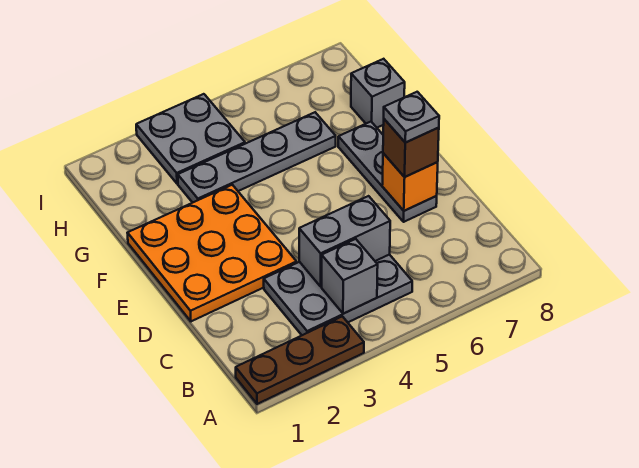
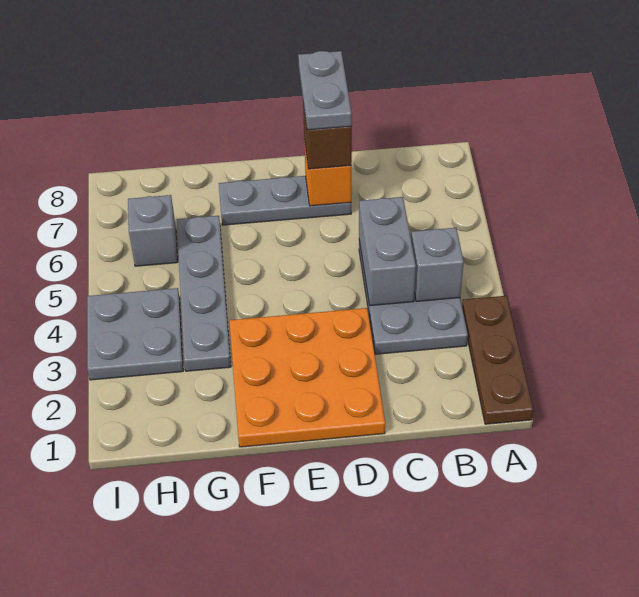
grey plate D7 level 4 -> grey plate D7:D8 level 4
grey brick G8 level 1 -> grey brick H6 level 1

